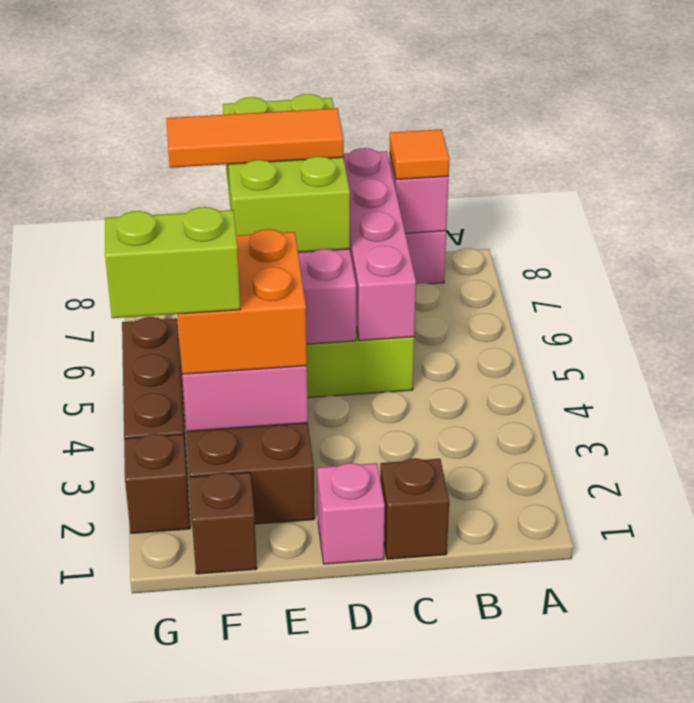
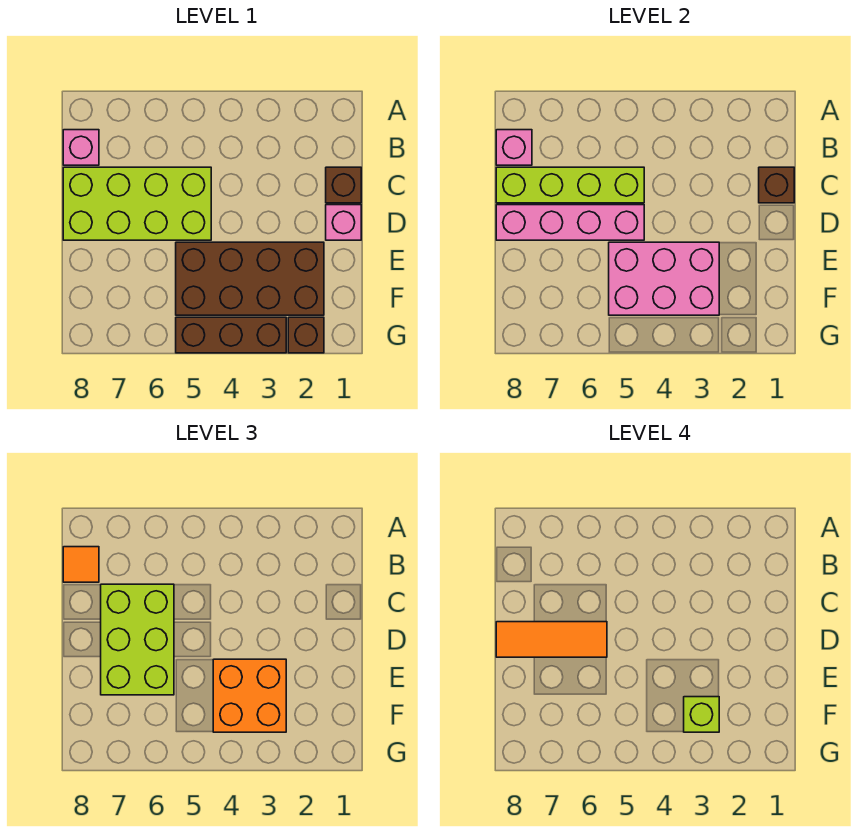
pink brick C5:C8 level 2 -> lime brick C5:C8 level 2
lime brick D6:E8 level 3 -> lime brick C6:E7 level 3
orange tile D7:F7 level 4 -> orange tile D6:D8 level 4
brown brick F1 level 1 -> brown brick C1 level 2
lime brick F3:G3 level 4 -> lime brick F3 level 4

